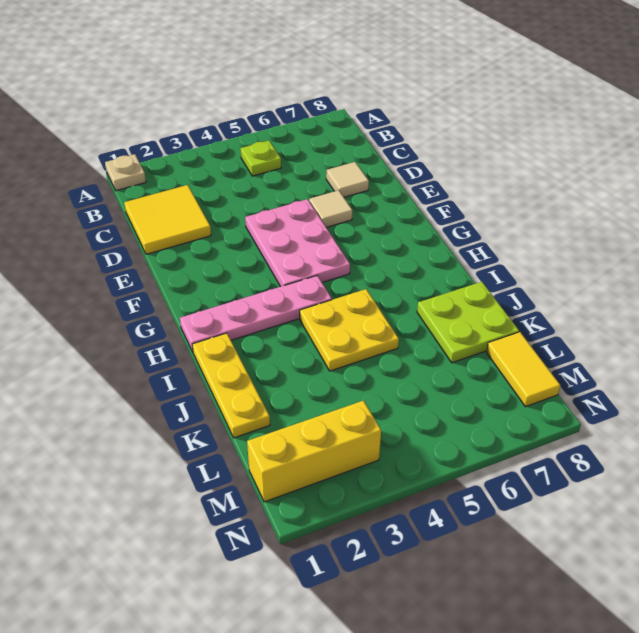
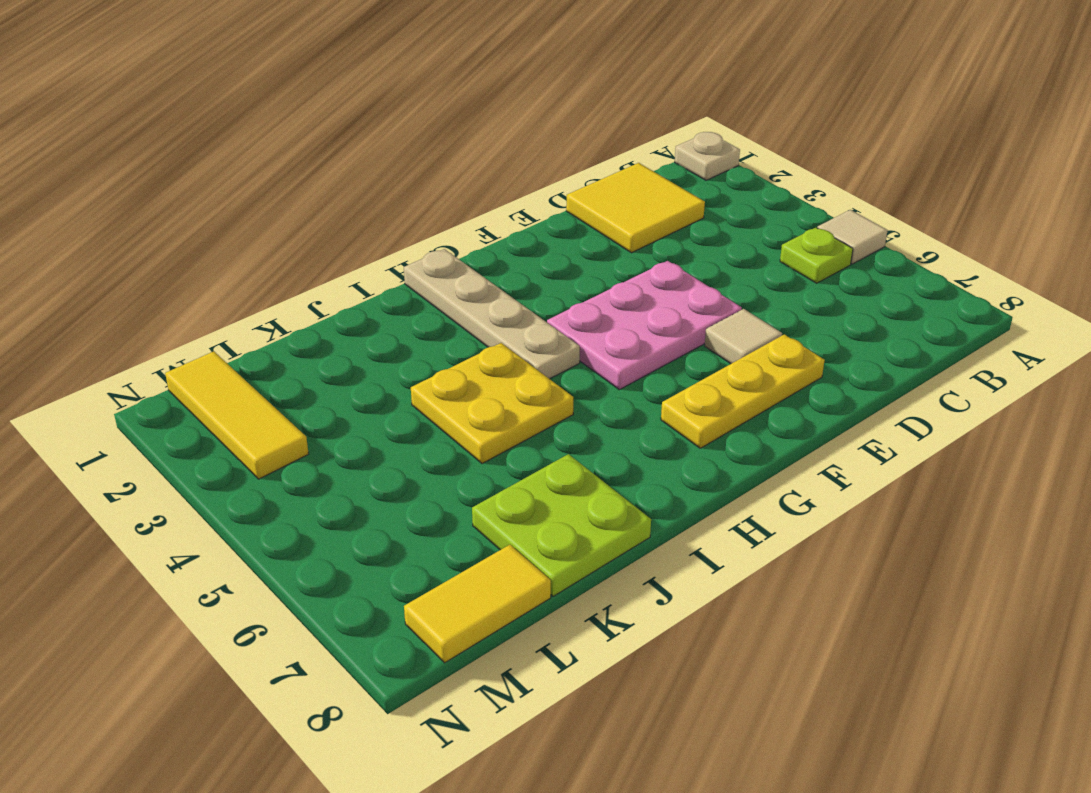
tan tile D7 level 1 -> tan tile A5 level 1
pink plate H1:H4 level 1 -> tan plate H1:H4 level 1
yellow plate I1:K1 level 1 -> yellow plate E7:G7 level 1
yellow brick M1:M3 level 1 -> yellow tile M1:M3 level 1

